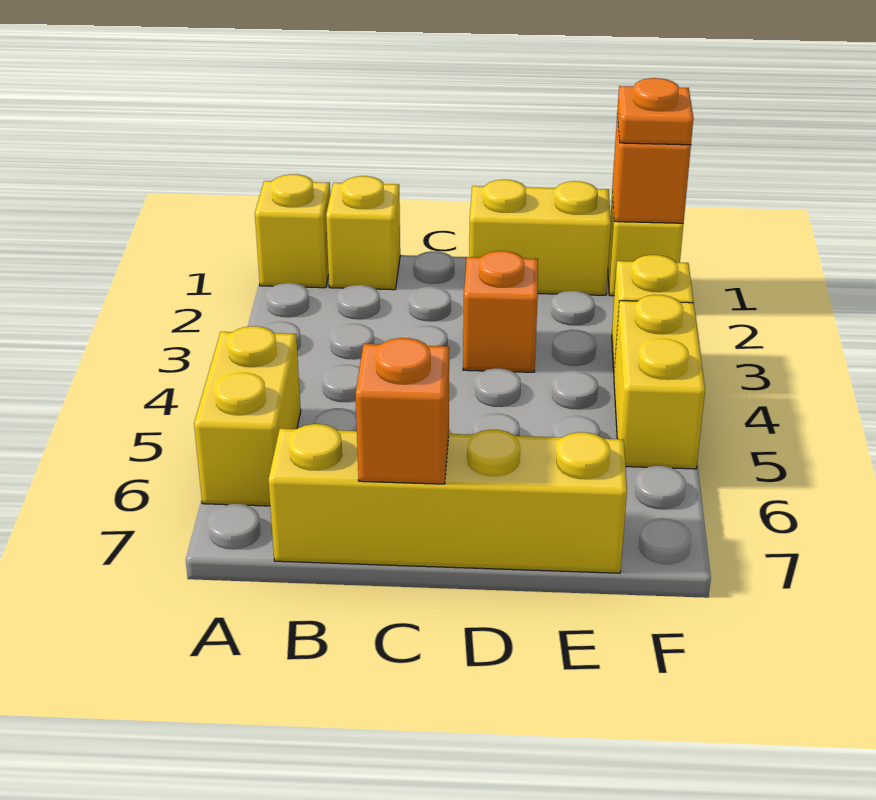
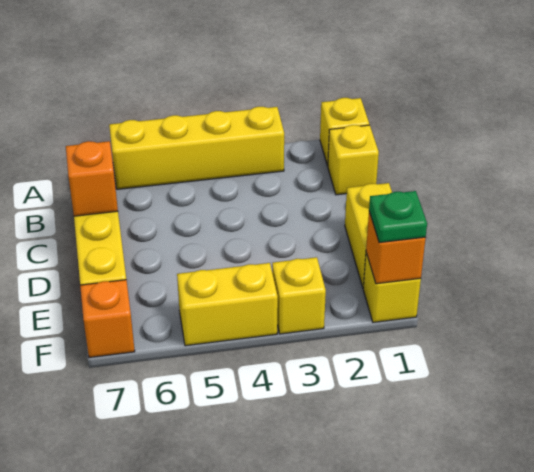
yellow brick A5:A6 level 1 -> yellow brick A3:A6 level 1
orange brick D3 level 1 -> orange brick F7 level 1
orange plate F1 level 3 -> green plate F1 level 3

